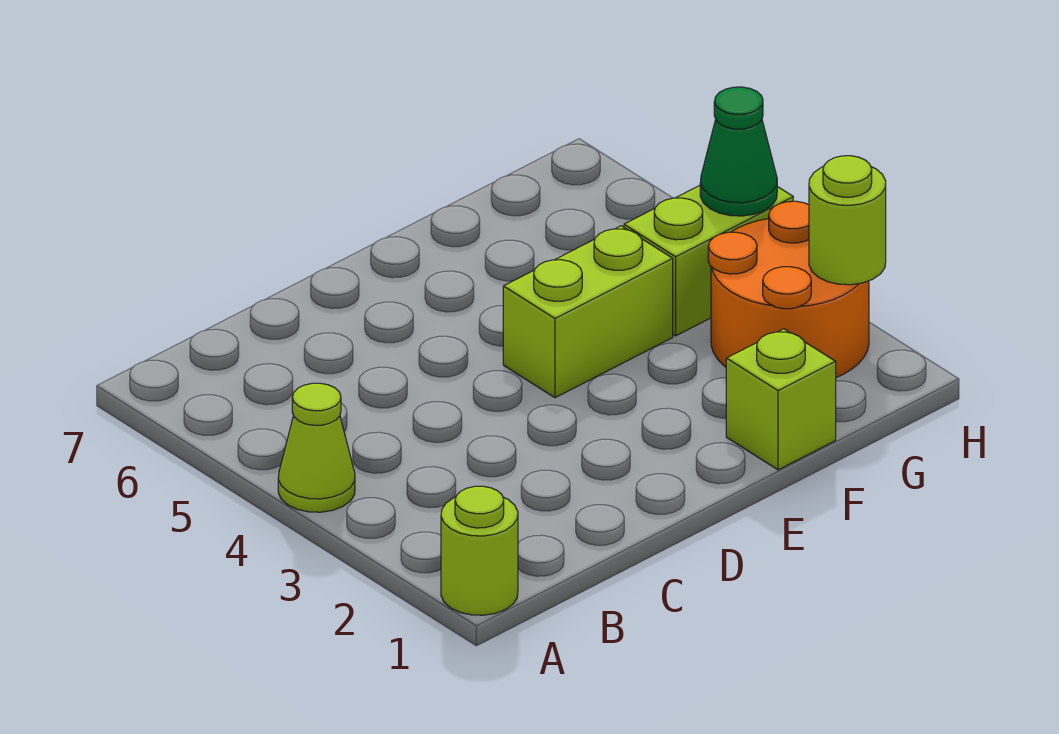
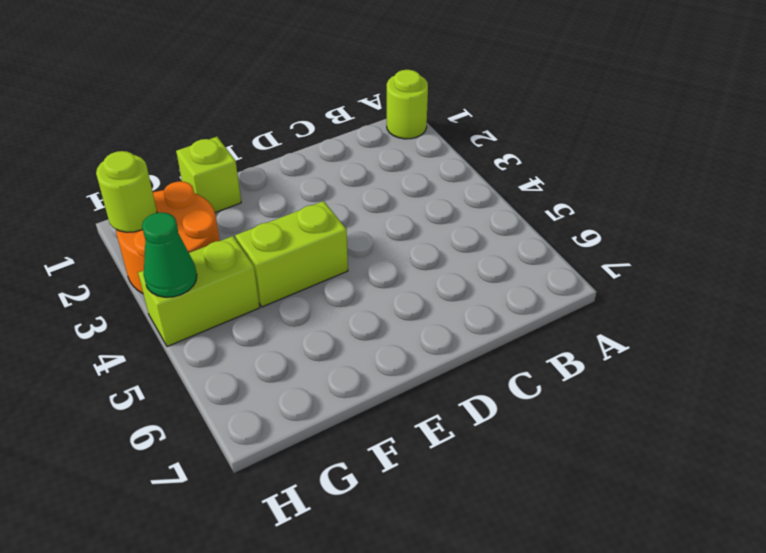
lime cone A4 level 1 -> none

